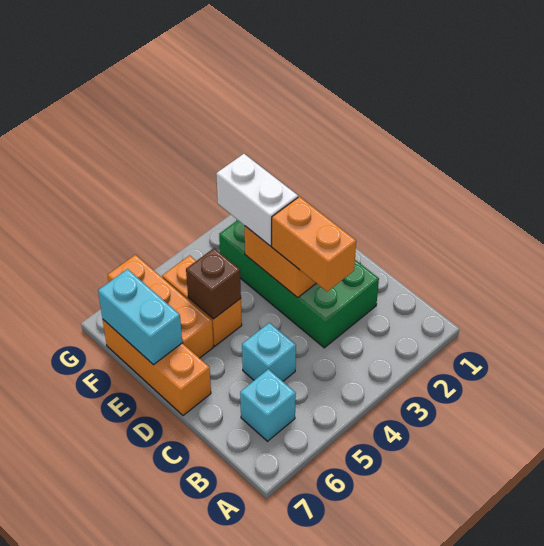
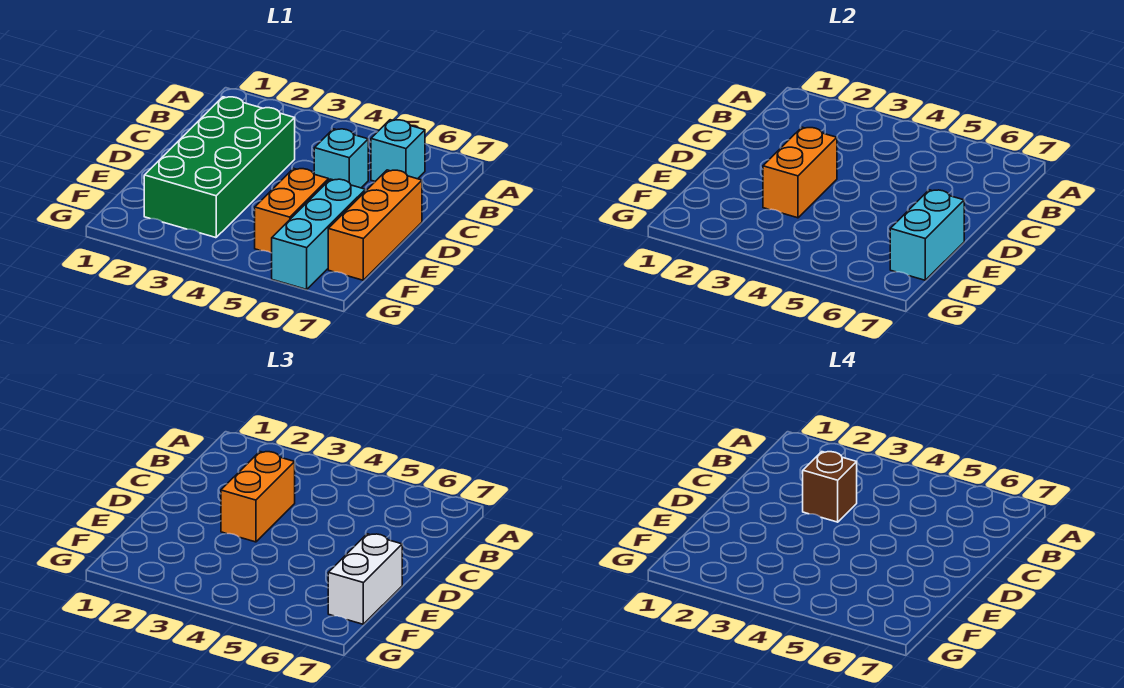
white brick E3:F3 level 3 -> white brick E7:F7 level 3
brown brick E5 level 2 -> brown brick C3 level 4
orange brick E6:G6 level 1 -> cyan brick E6:G6 level 1

